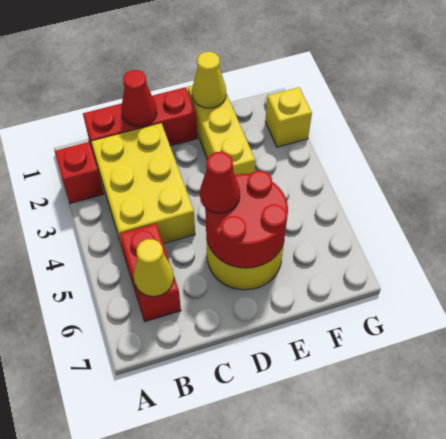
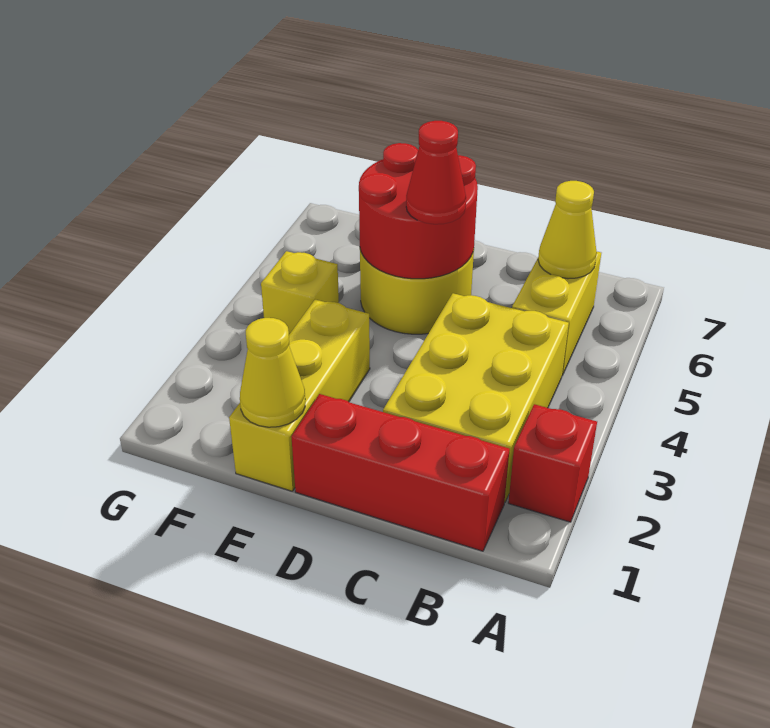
red brick B5:B6 level 1 -> yellow brick B5:B6 level 1
red cone C1 level 2 -> none
yellow brick G2 level 1 -> yellow brick F4 level 1

